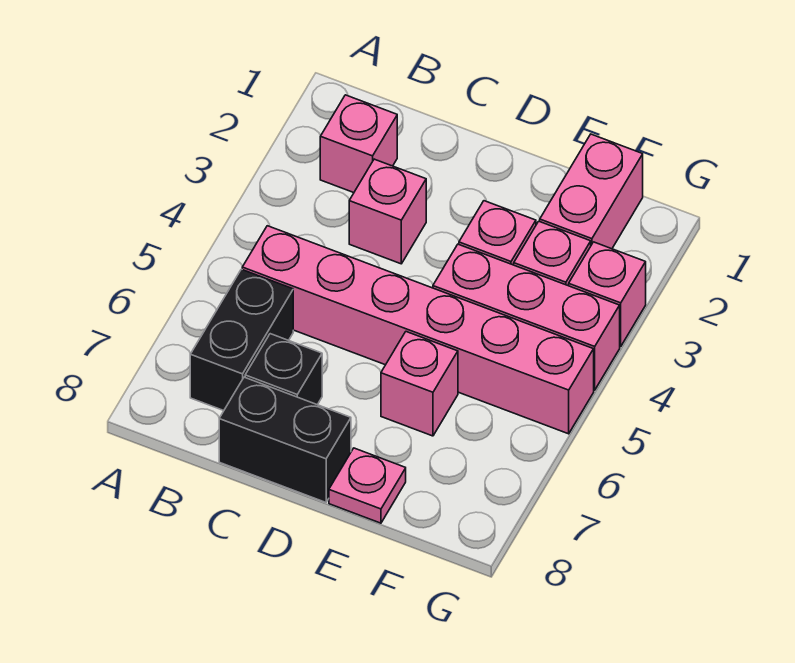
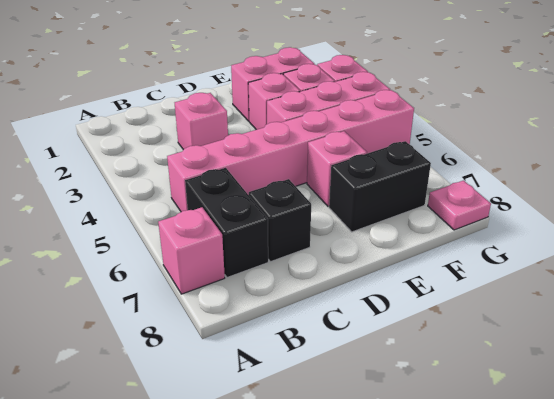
pink brick B2 level 1 -> pink brick A7 level 1
black brick C8:D8 level 1 -> black brick E7:F7 level 1
pink plate E8 level 1 -> pink plate G8 level 1
pink brick F1:F2 level 1 -> pink brick E2:F2 level 1

